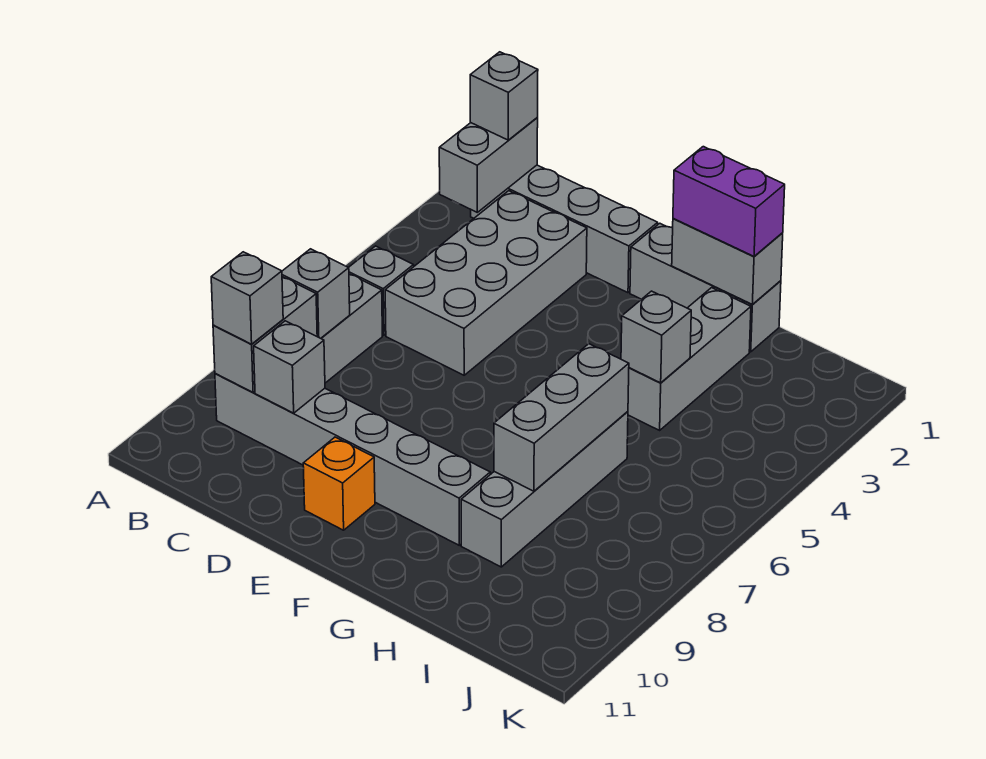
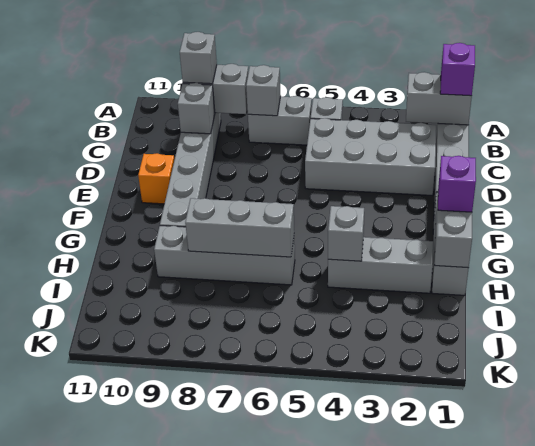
grey brick B1 level 3 -> purple brick B1 level 3
purple brick G1:H1 level 3 -> purple brick G1 level 3

